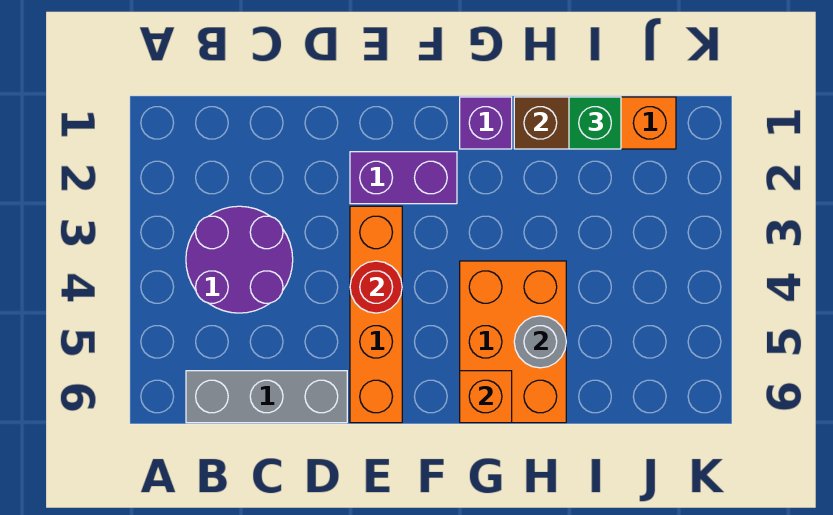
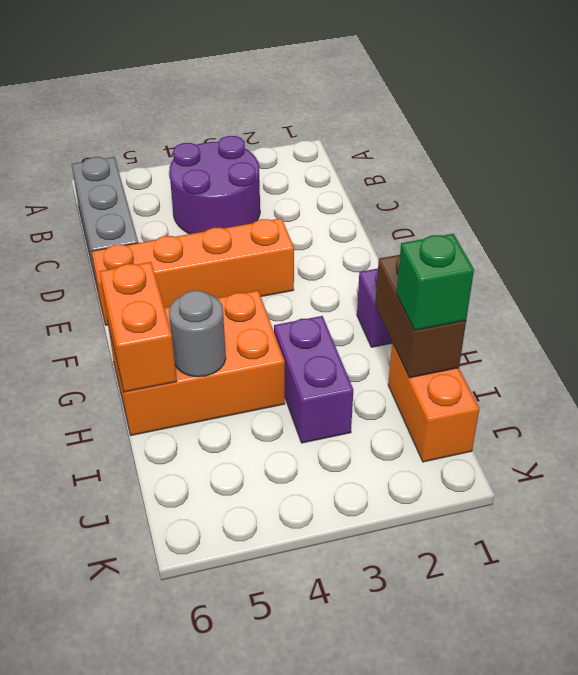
purple brick E2:F2 level 1 -> purple brick H3:I3 level 1
red round brick E4 level 2 -> none
orange brick G6 level 2 -> orange brick G6:H6 level 2

